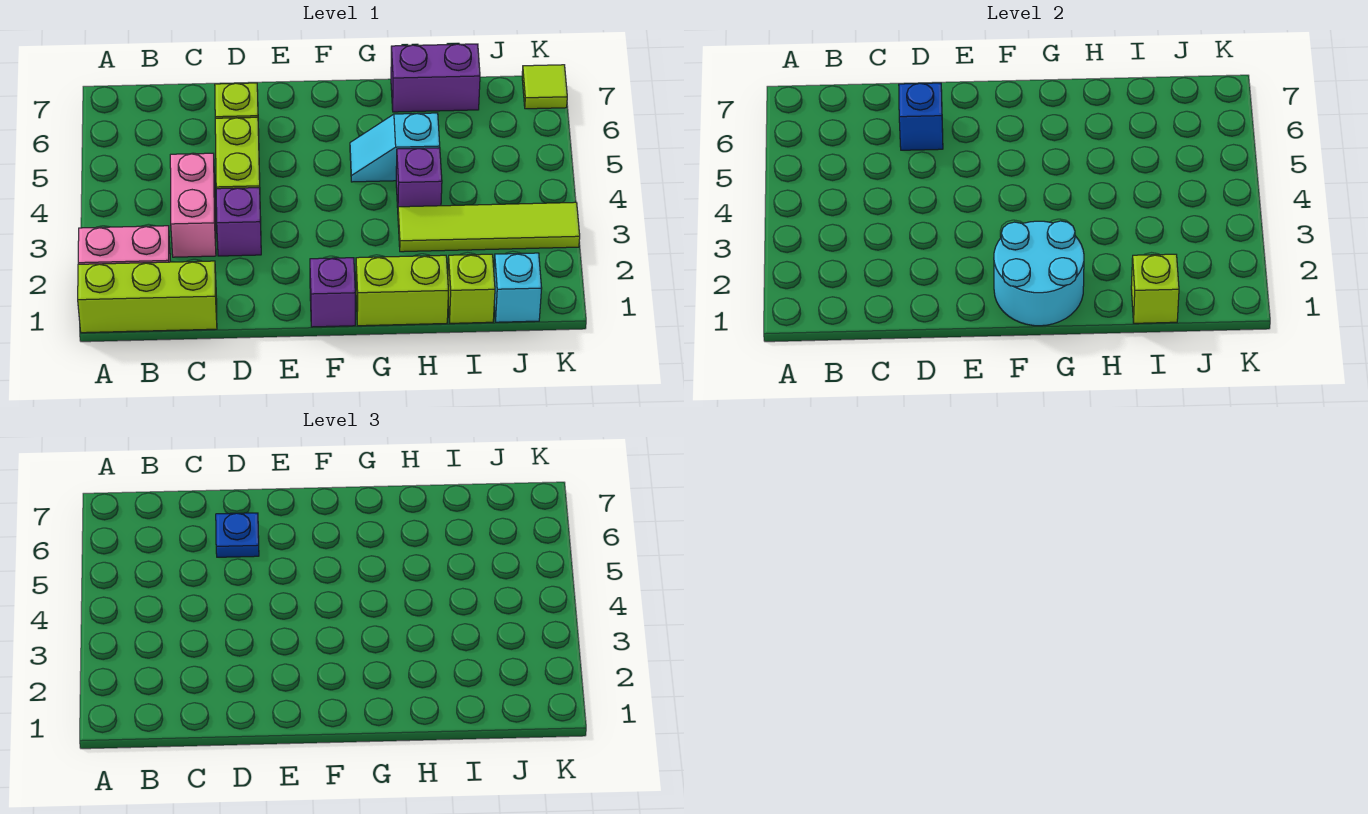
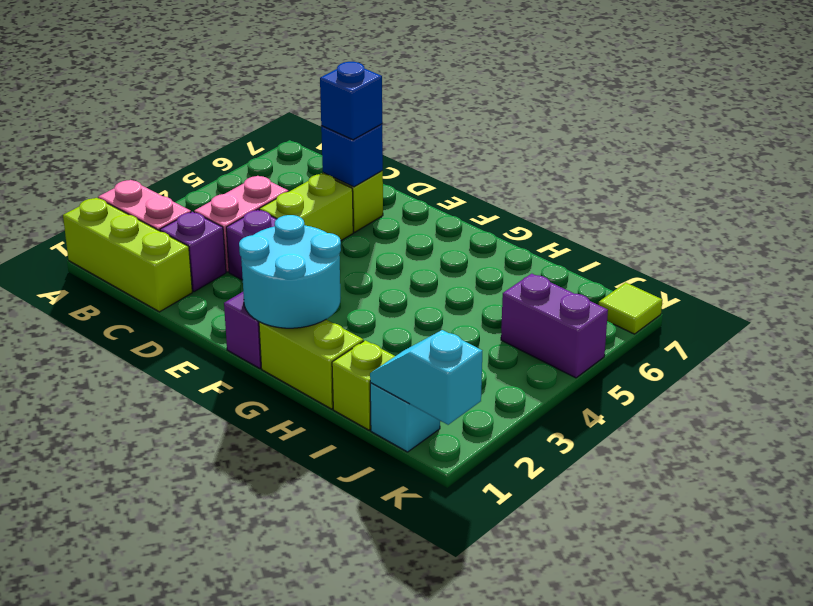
blue plate D6 level 3 -> blue brick D6 level 3
cyan slope G5:H5 level 1 top H -> cyan slope J1:K1 level 2 top K
lime tile H3:K3 level 1 -> none
purple brick H4 level 1 -> purple brick C2 level 1
purple brick H7:I7 level 1 -> purple brick J5:K5 level 1
lime brick I1 level 2 -> none

